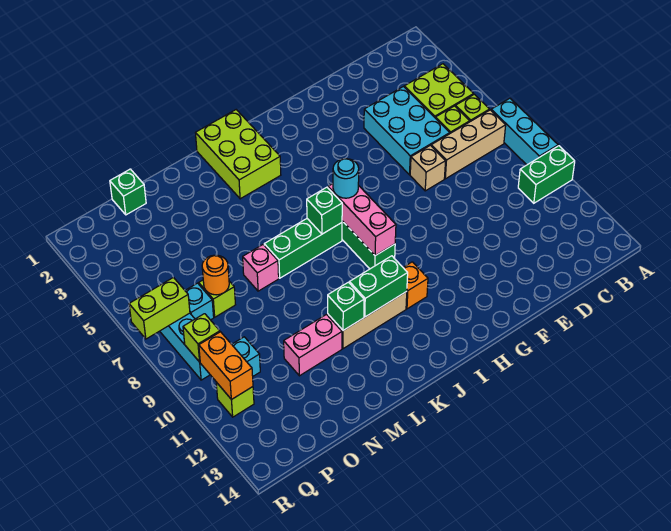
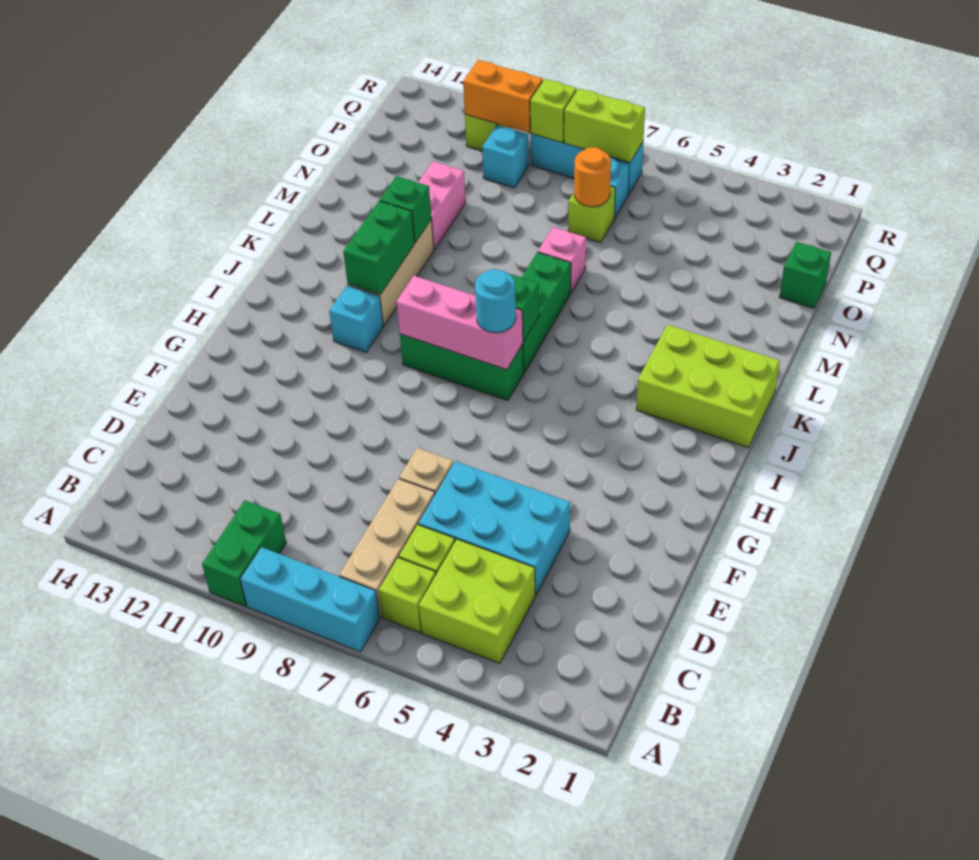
orange brick I11 level 1 -> cyan brick I11 level 1
lime brick Q7:R7 level 2 -> lime brick Q7:Q8 level 2

